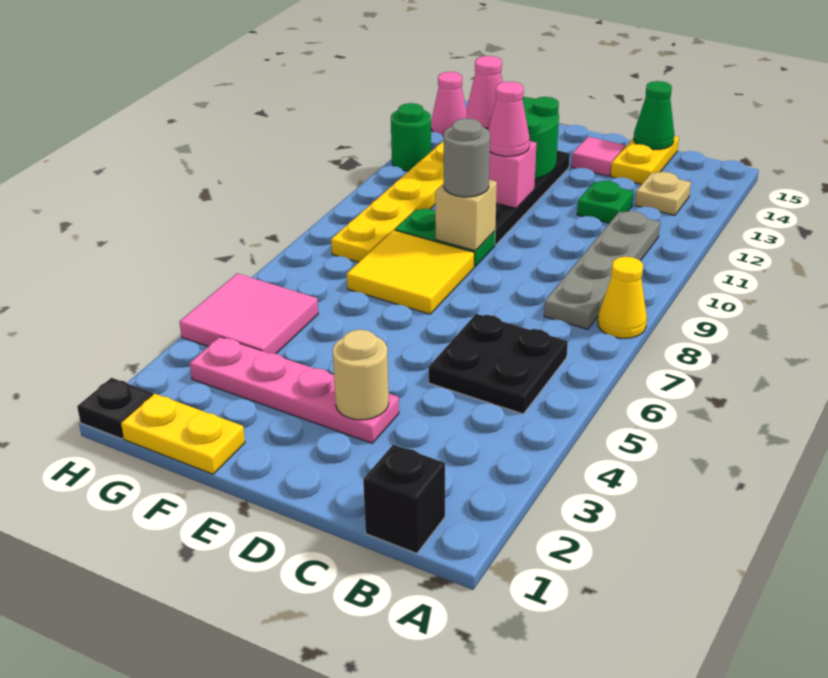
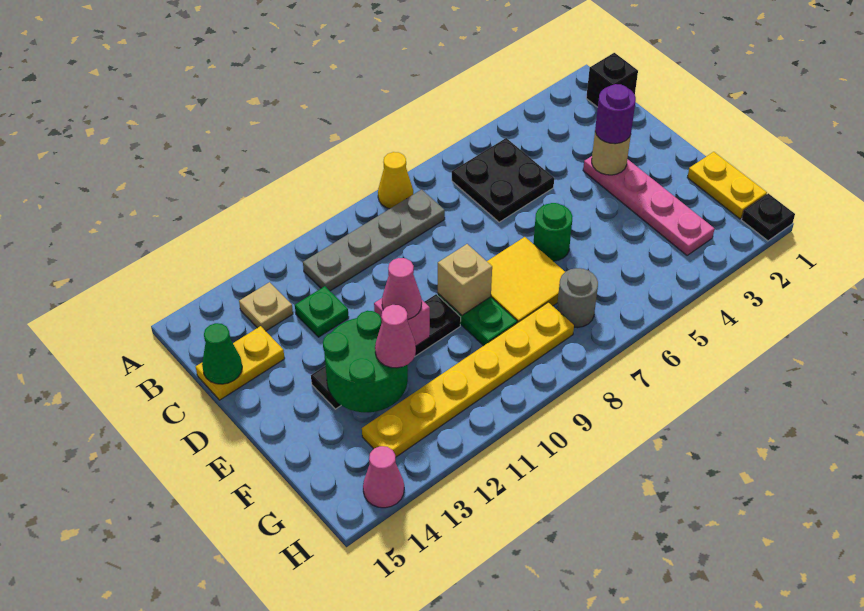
none -> purple round brick D3 level 3
pink tile D14 level 1 -> none
grey round brick E9 level 3 -> grey round brick G7 level 1
pink tile G4:H5 level 1 -> none
green round brick H12 level 1 -> green round brick E6 level 1

